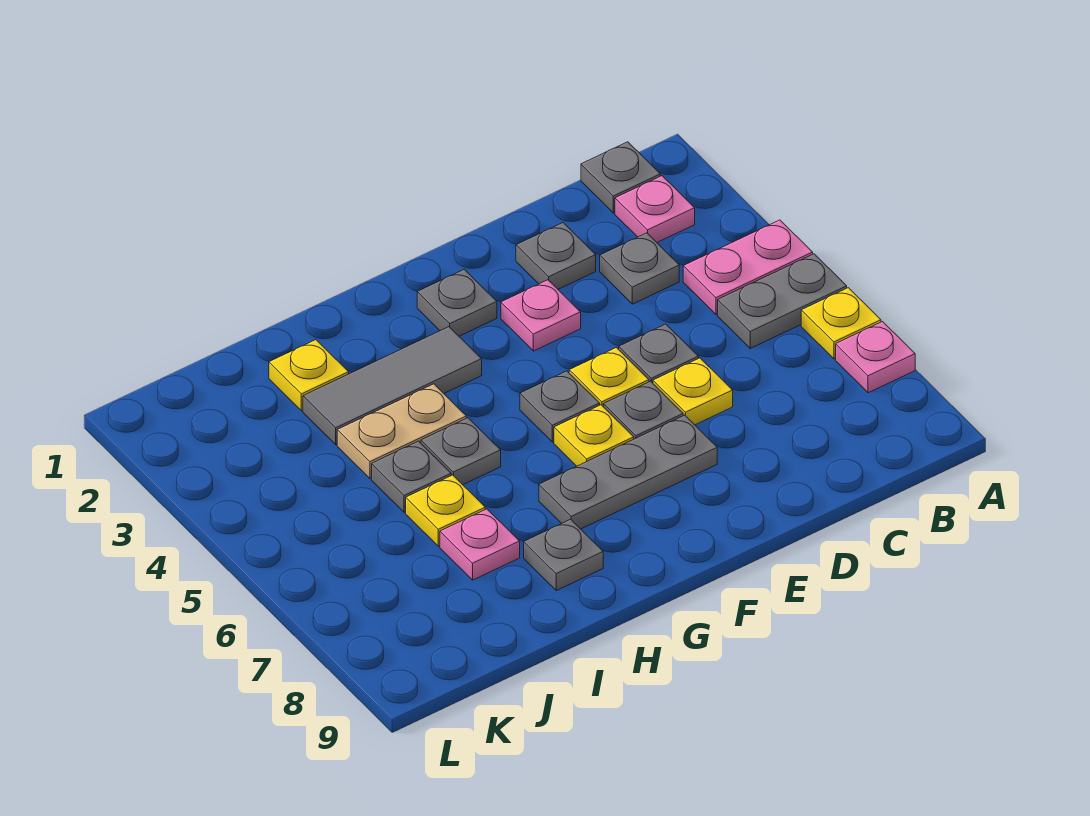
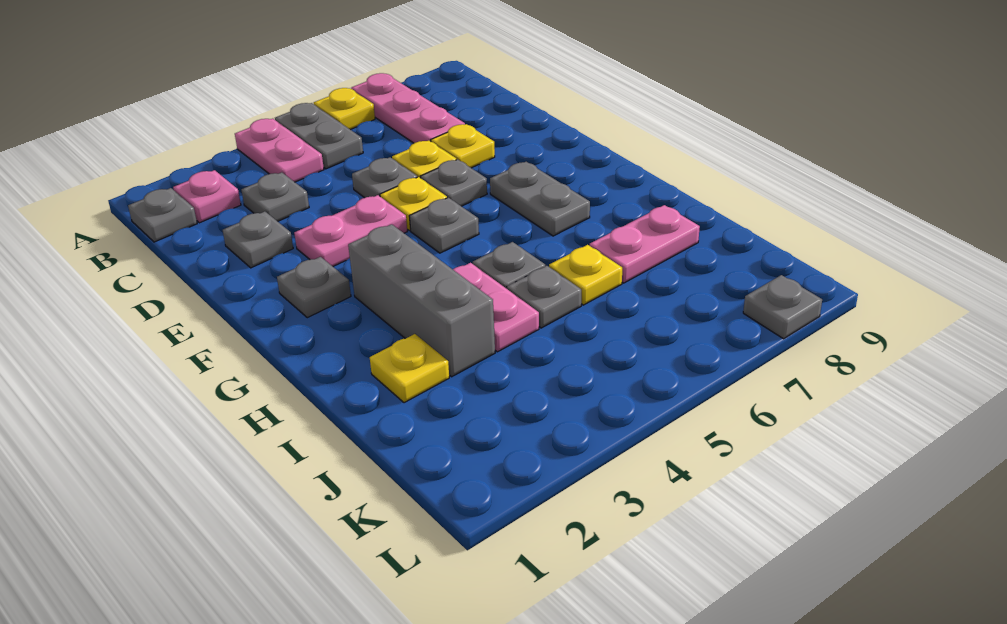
pink plate A7 level 1 -> pink plate A7:C7 level 1
pink plate E3 level 1 -> pink plate E3:E4 level 1
grey plate E7:G7 level 1 -> grey plate F7:G7 level 1
yellow plate F6 level 1 -> yellow plate D7 level 1
grey tile G3:I3 level 1 -> grey brick G3:I3 level 1
tan plate H4:I4 level 1 -> pink plate H4:I4 level 1
grey plate H8 level 1 -> grey plate L8 level 1
pink plate I7 level 1 -> pink plate I7:I8 level 1

